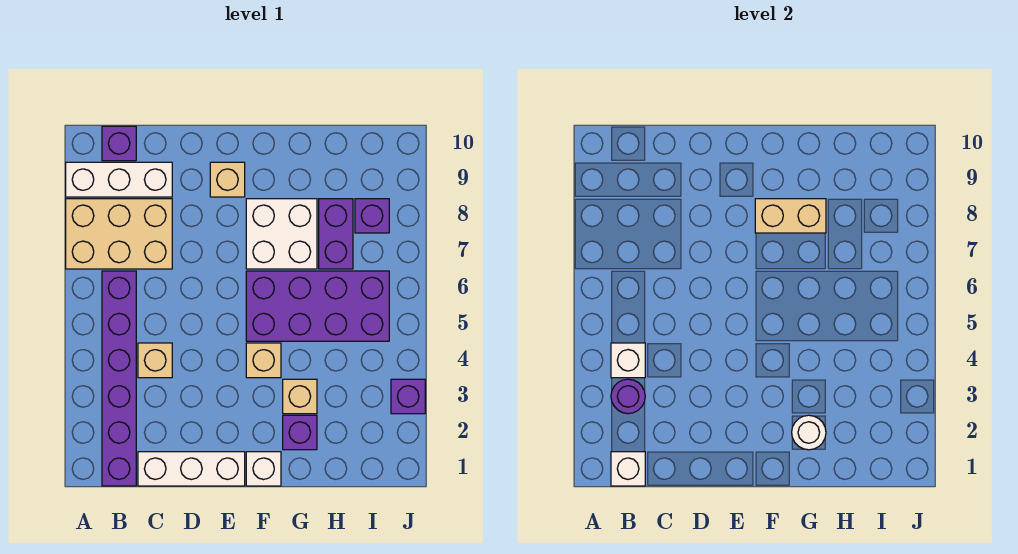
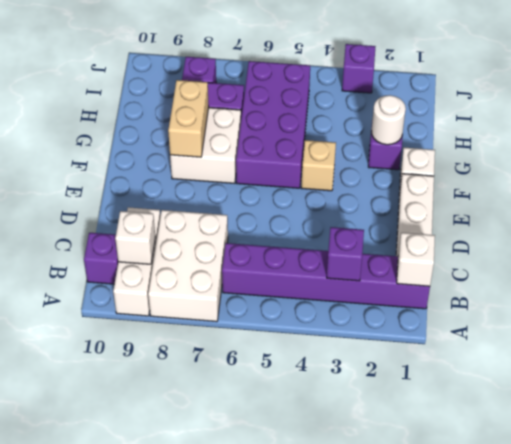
tan brick A7:C8 level 1 -> white brick A7:C8 level 1
purple round brick B3 level 2 -> purple brick B3 level 2
white brick B4 level 2 -> white brick B9 level 2
tan brick C4 level 1 -> none
tan brick E9 level 1 -> none
tan brick G3 level 1 -> none

